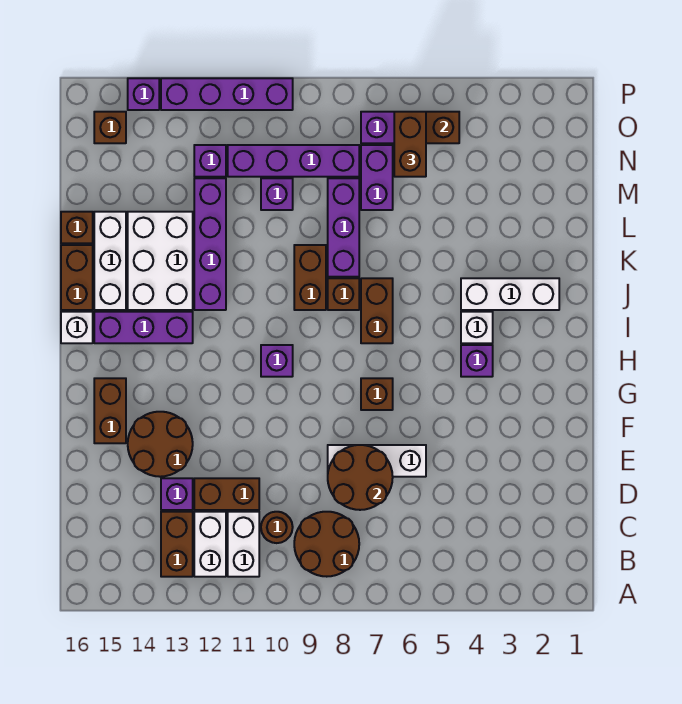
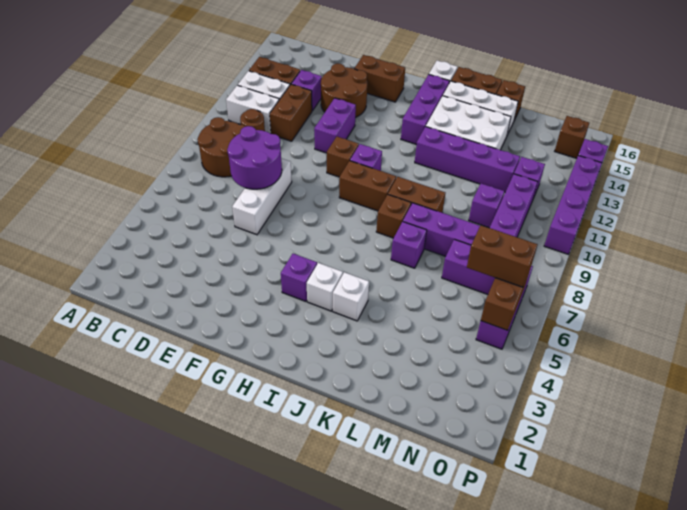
brown round brick D7:E8 level 2 -> purple round brick D7:E8 level 2
none -> purple brick F11:F12 level 1
brown brick G7 level 1 -> brown brick G10 level 1
brown brick I7:J7 level 1 -> brown brick H9:I9 level 1
white brick J2:J4 level 1 -> white brick J4 level 1
none -> purple brick K7 level 1

